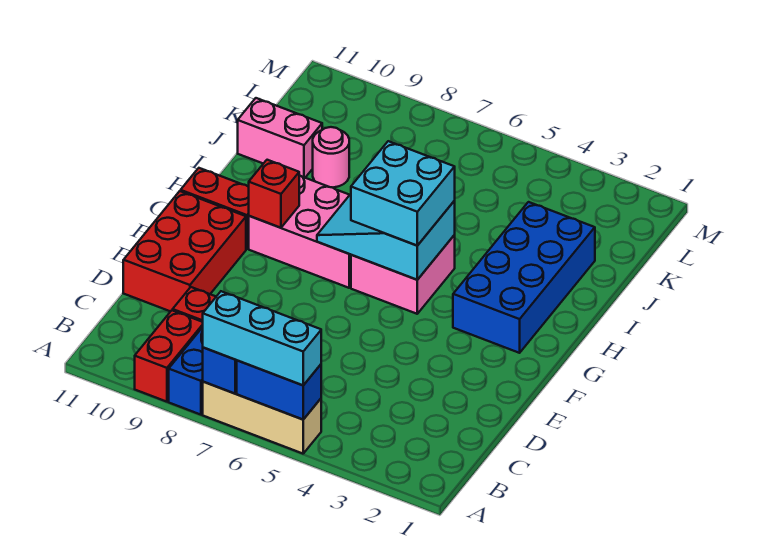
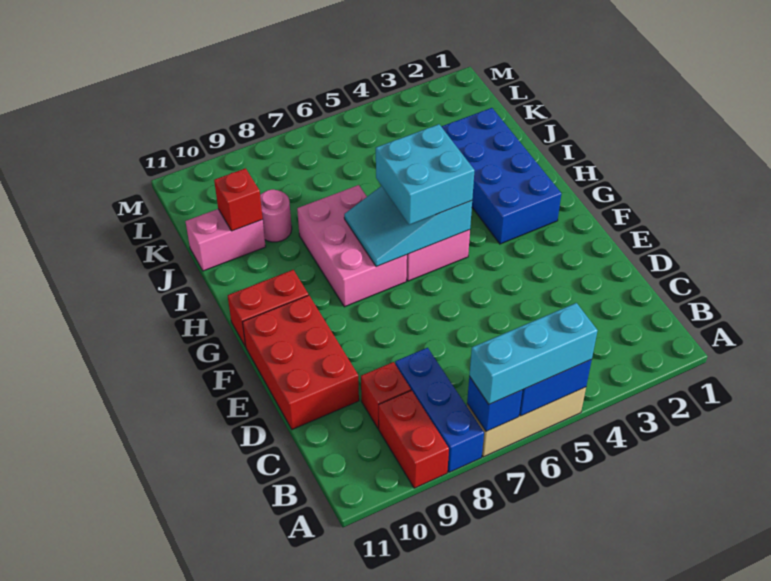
pink brick G7:H9 level 1 -> pink brick G7:I8 level 1
red brick G9 level 2 -> red brick J10 level 2

